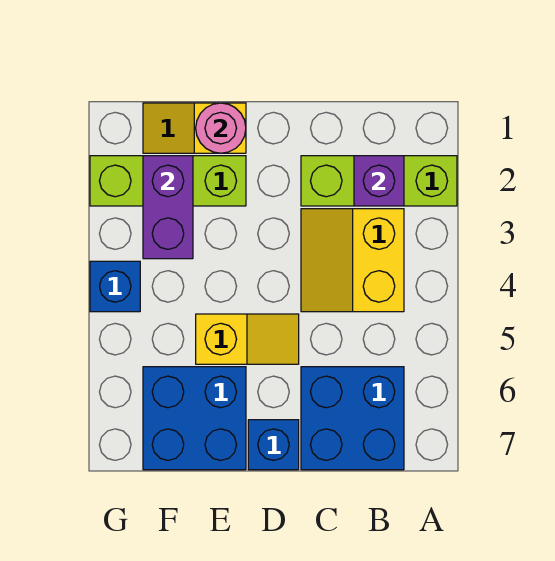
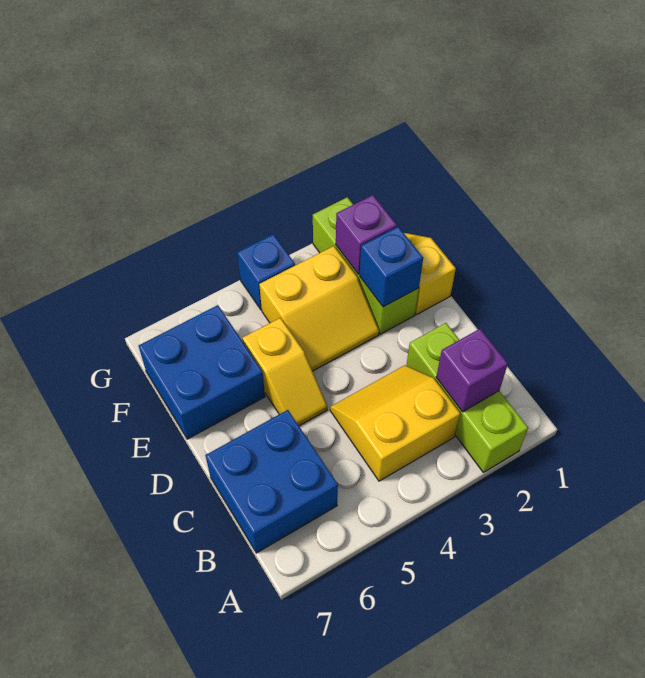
blue brick D7 level 1 -> blue brick E2 level 2
pink round brick E1 level 2 -> none
none -> yellow slope E3:F4 level 1 top F
purple brick F2:F3 level 2 -> purple brick F2 level 2

